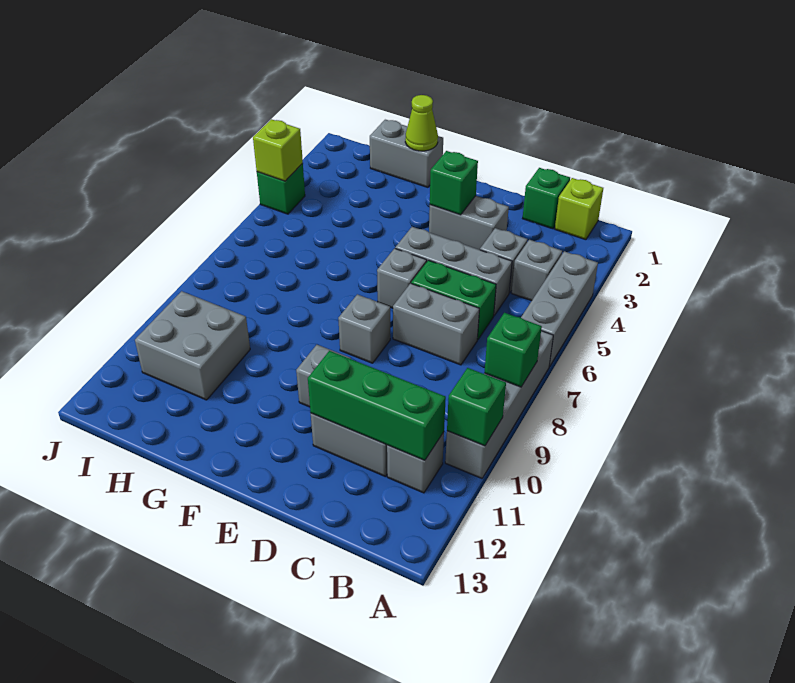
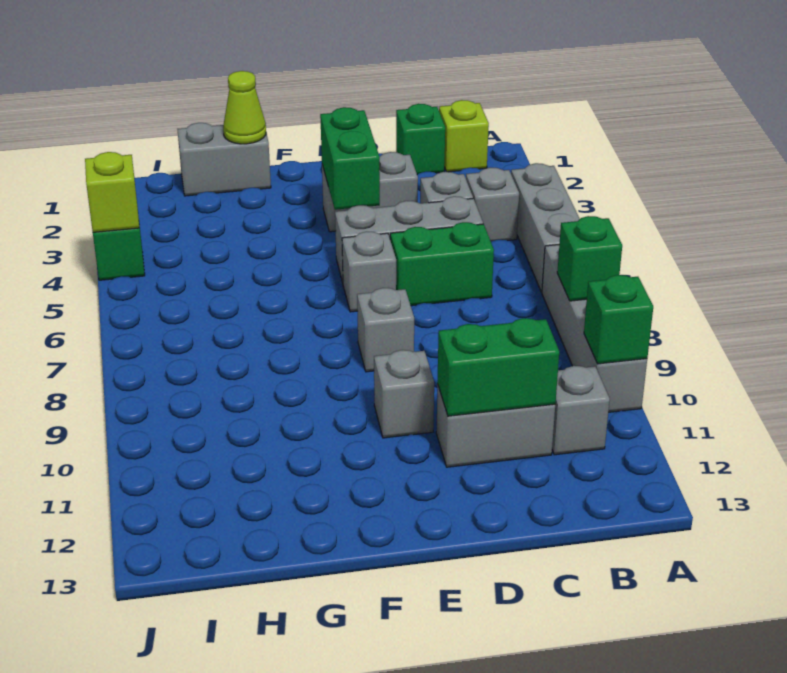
green brick B11:D11 level 2 -> green brick C11:D11 level 2
grey brick C7:D7 level 1 -> none
green brick E3 level 2 -> green brick E3:E4 level 2
grey brick H10:I11 level 1 -> none

